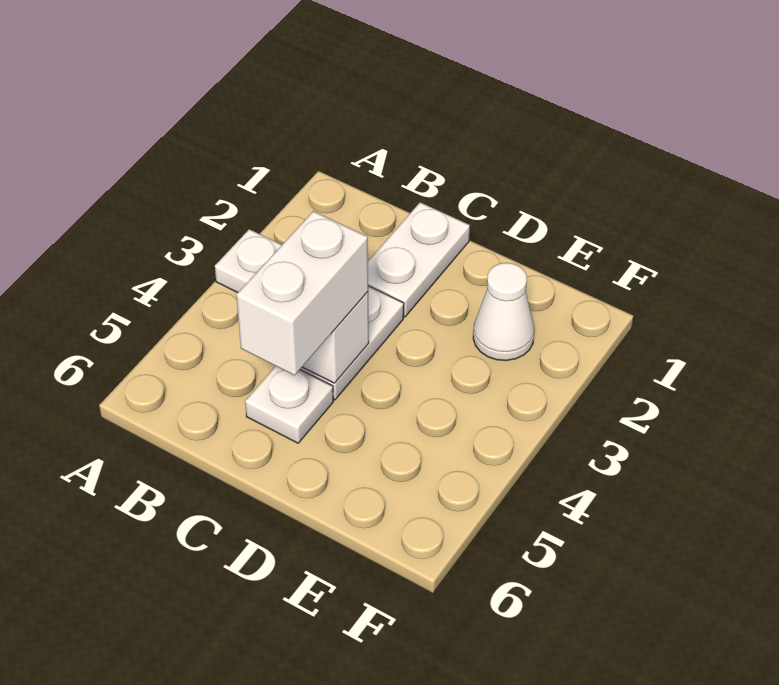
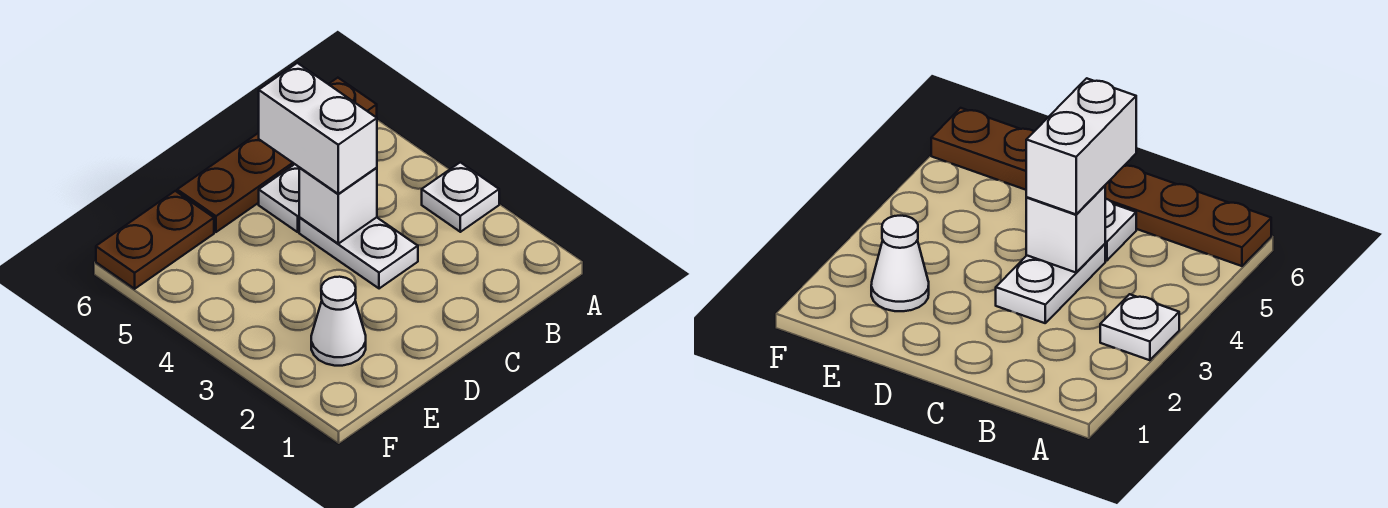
none -> brown plate A6:D6 level 1
white plate C1:C2 level 1 -> none
none -> brown plate E6:F6 level 1

